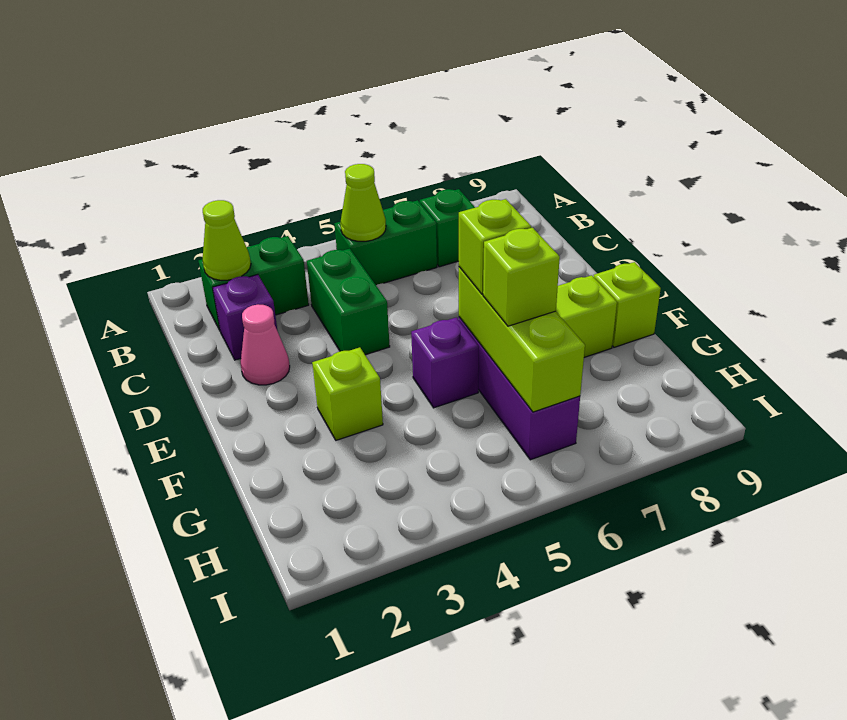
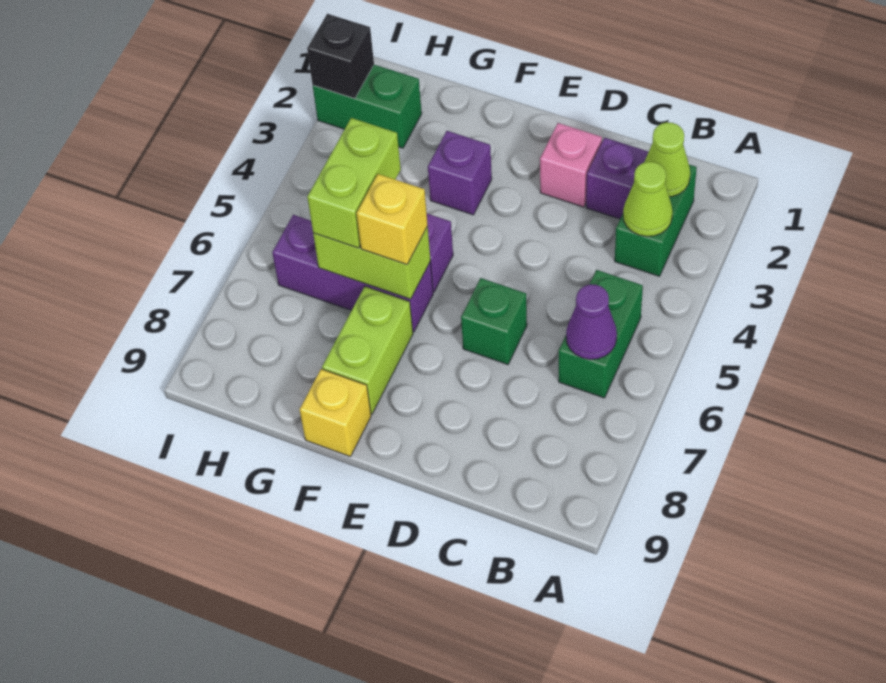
lime cone B5 level 2 -> lime cone B3 level 2
none -> purple cone B6 level 2
green brick B7 level 1 -> green brick D6 level 1
green brick C4:D4 level 1 -> green brick H2:I2 level 1
pink cone D2 level 1 -> pink brick D2 level 1
lime brick F3 level 1 -> purple brick F3 level 1
lime brick F6:H6 level 2 -> lime brick F6:G6 level 2
lime brick F6 level 3 -> yellow brick F6 level 3
lime brick F9 level 1 -> yellow brick F9 level 1
lime brick G6 level 3 -> lime brick G5:G6 level 3
none -> black brick I2 level 2

